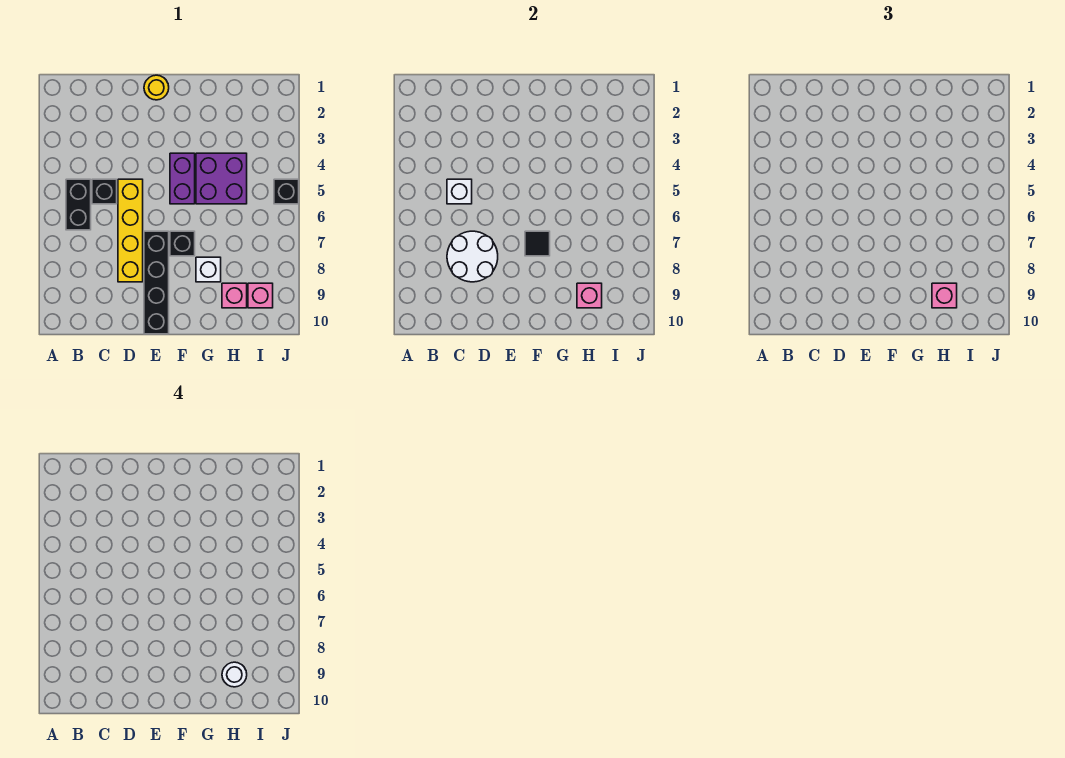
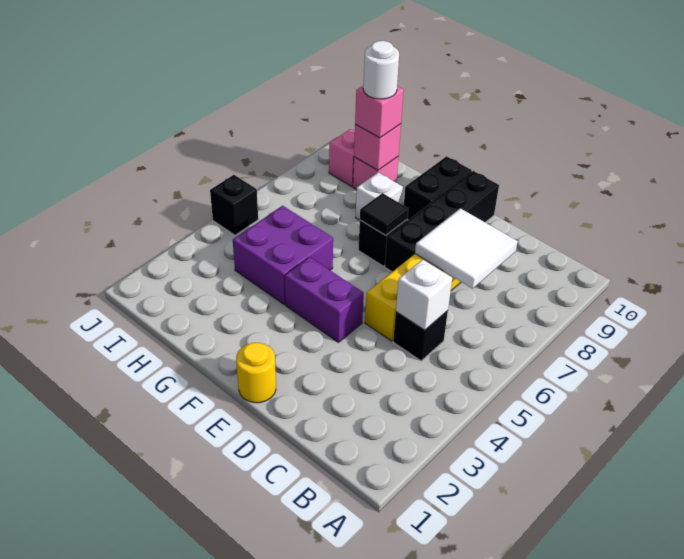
black brick B5:B6 level 1 -> black brick F9:F10 level 1
white round brick C7:D8 level 2 -> white tile C7:D8 level 2
purple brick F4:F5 level 1 -> purple brick E4:F4 level 1

